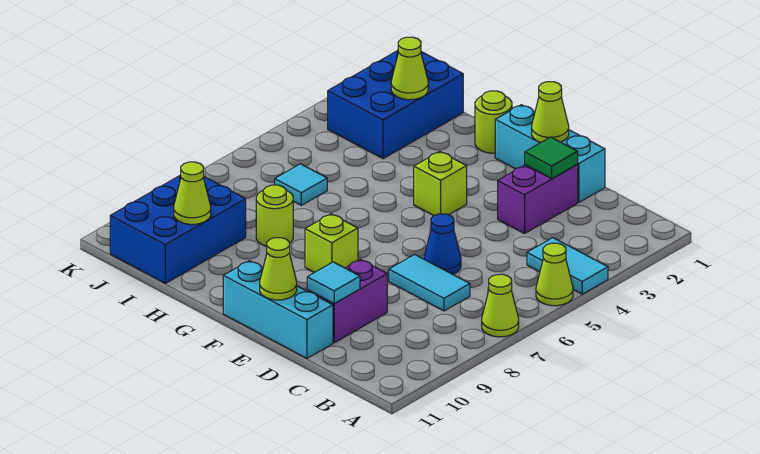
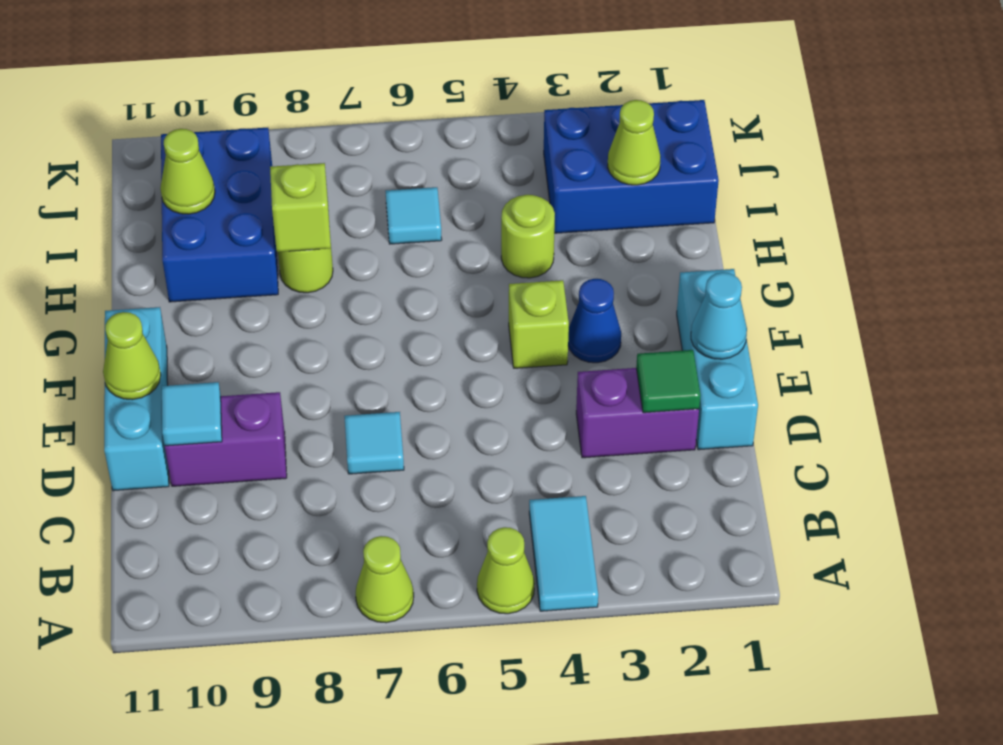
cyan tile C7:D7 level 1 -> cyan tile D7 level 1
blue cone D6 level 1 -> blue cone F3 level 1
lime cone E1 level 2 -> cyan cone E1 level 2
lime brick F8 level 1 -> lime brick H8 level 2
lime round brick G1 level 1 -> lime round brick H4 level 1
blue brick I9:J11 level 1 -> blue brick H9:J10 level 1

